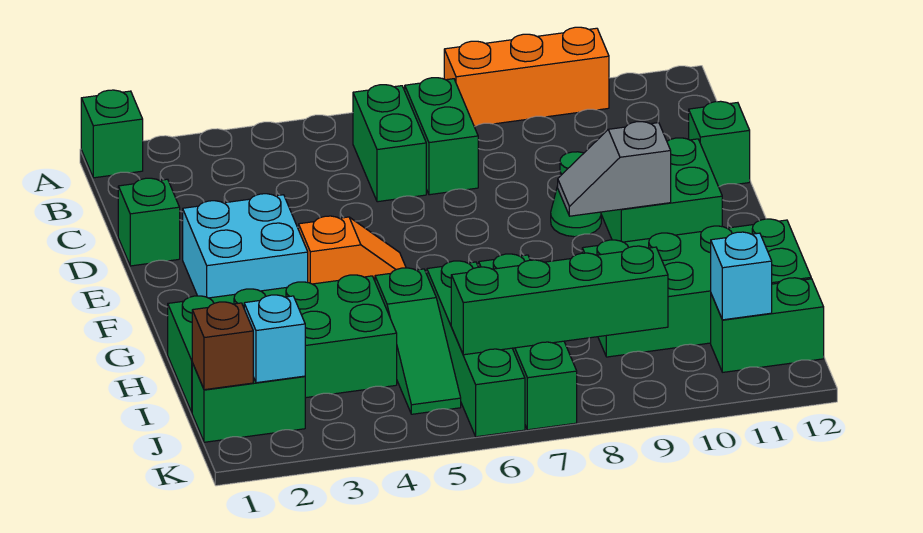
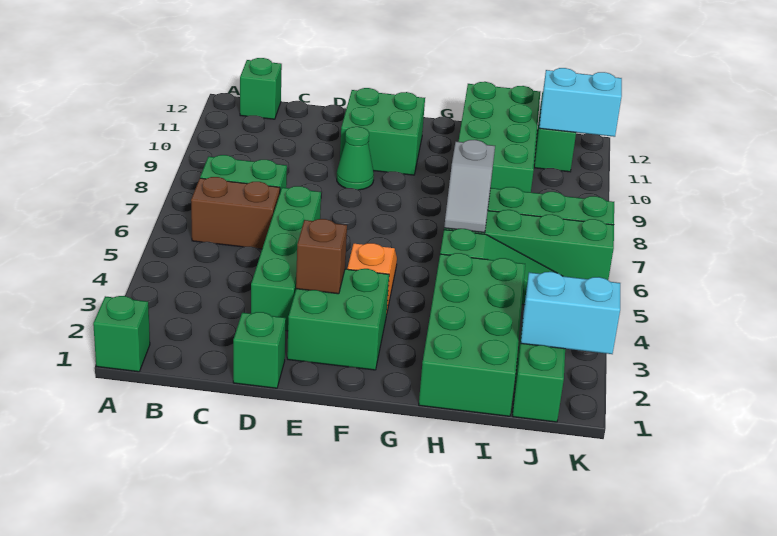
orange brick A8:A10 level 1 -> none
green brick B6:C6 level 1 -> brown brick B6:C6 level 1
green brick D12 level 1 -> green brick B12 level 1
cyan brick E2:F3 level 1 -> green brick E2:F3 level 1
grey slope F9:F10 level 2 top 10 -> grey slope H6:H7 level 2 top 7
brown brick J1 level 2 -> brown brick E3 level 2
cyan brick J2 level 2 -> cyan brick J2:K2 level 2
green brick J6:J9 level 2 -> green brick D3:D6 level 1
cyan brick J11 level 2 -> cyan brick J11:K11 level 2

